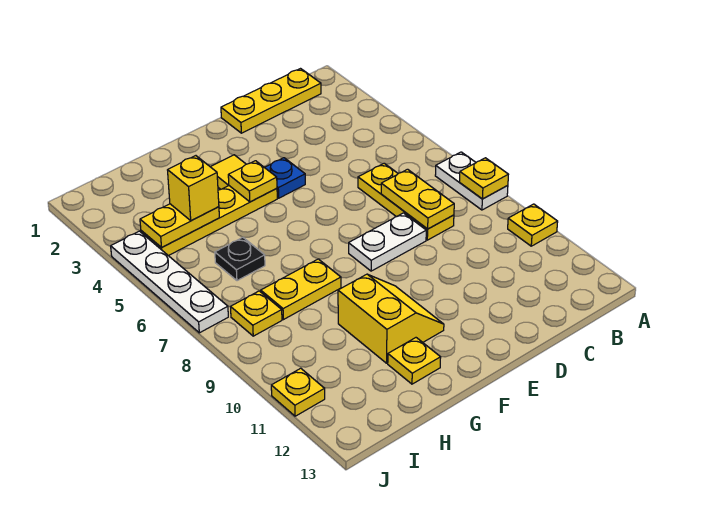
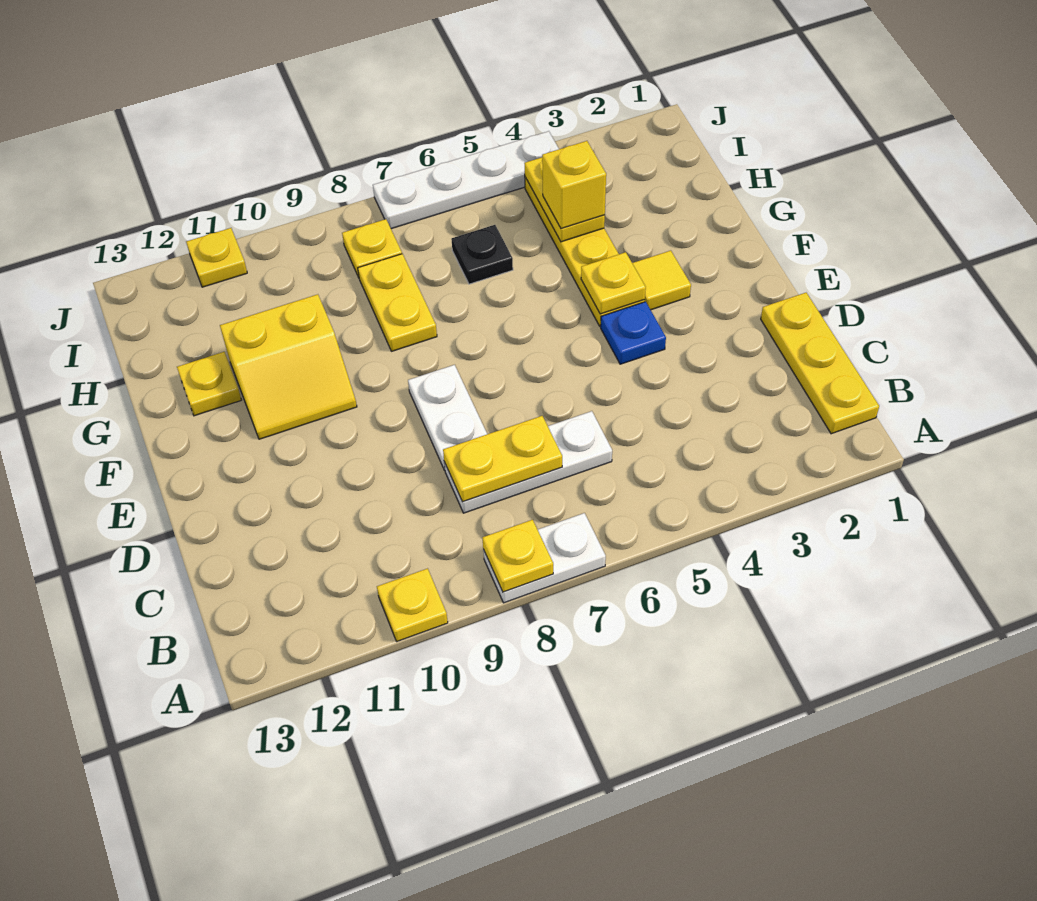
yellow plate C6:C8 level 1 -> white plate C6:C8 level 1

